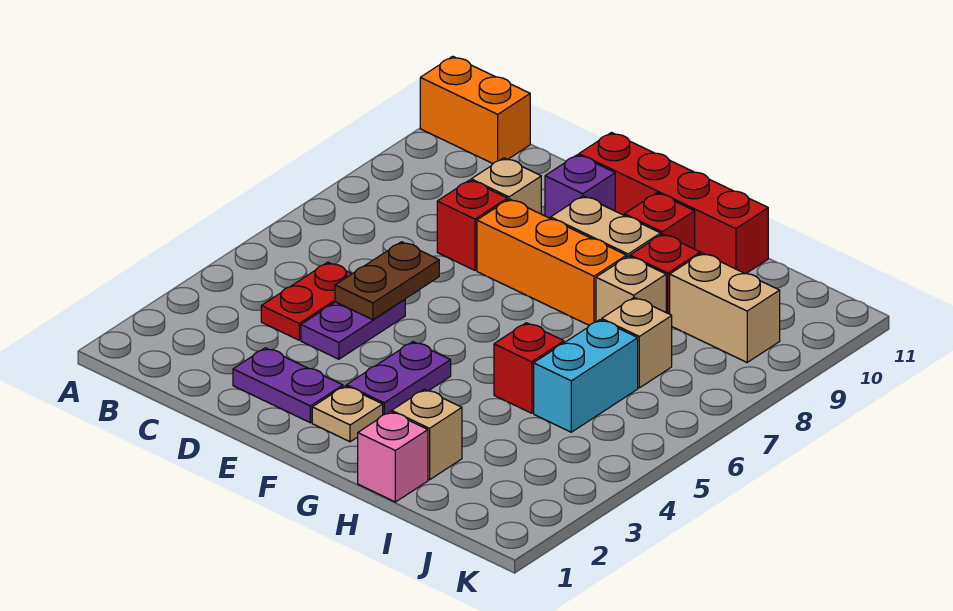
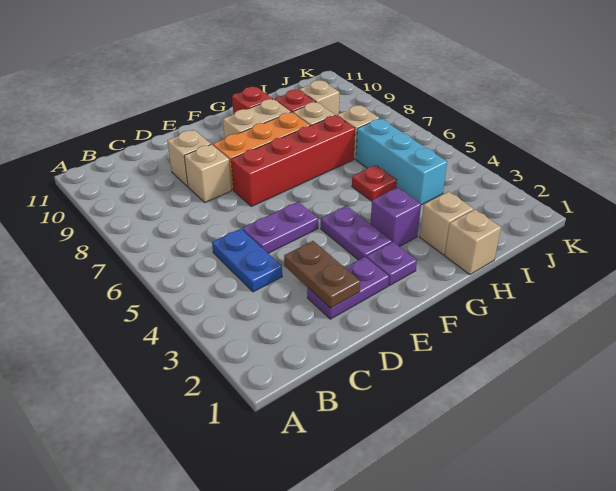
orange brick A11:B11 level 1 -> none
red plate C4:C5 level 1 -> blue plate C4:C5 level 1
purple plate D4:D5 level 1 -> purple plate D5:E5 level 1
brown plate D5:D6 level 2 -> brown plate D2:D3 level 2
red brick D8 level 1 -> tan brick D8 level 1
purple brick E10 level 1 -> purple brick G3 level 1
red brick E11:H11 level 1 -> red brick E7:H7 level 1
tan plate F2 level 1 -> purple plate F2 level 1
pink brick H1 level 1 -> tan brick H1 level 1
red brick H5 level 1 -> red plate H5 level 1
cyan brick I5:I6 level 1 -> cyan brick I4:I6 level 1
tan brick I9:J9 level 1 -> tan brick I9 level 1

